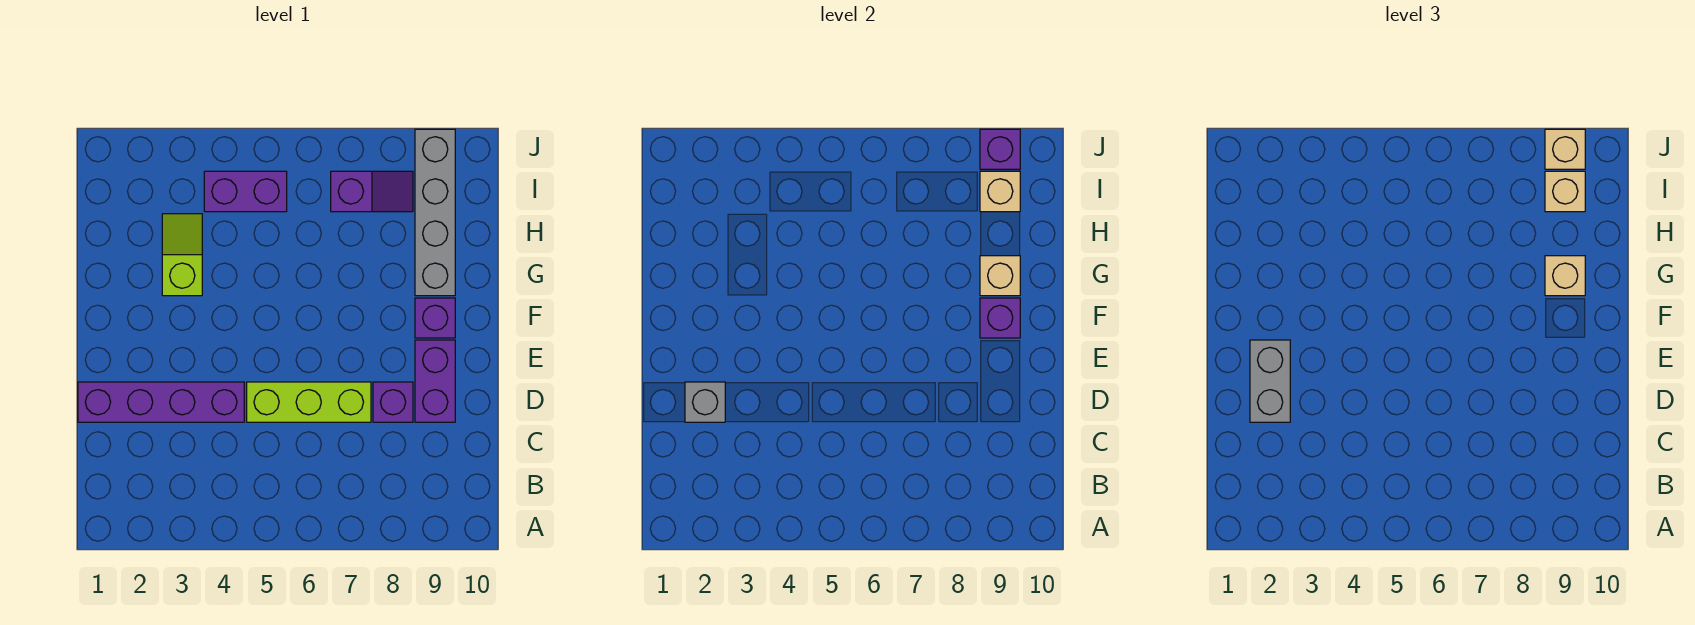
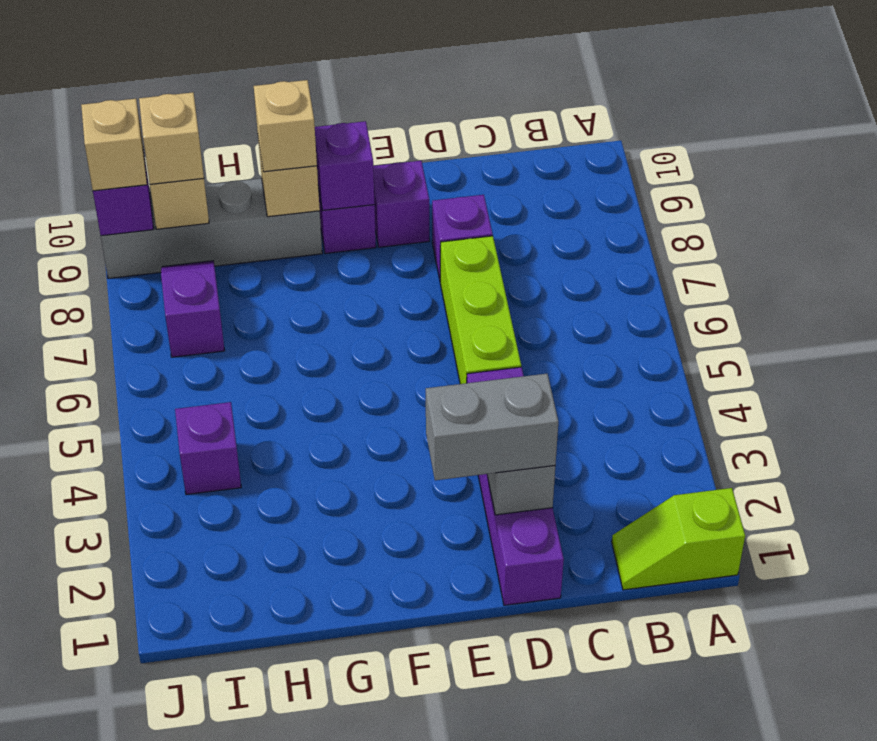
purple brick D9:E9 level 1 -> purple brick E9 level 1
lime slope G3:H3 level 1 top G -> lime slope A1:B1 level 1 top A
purple brick I4:I5 level 1 -> purple brick I4 level 1

